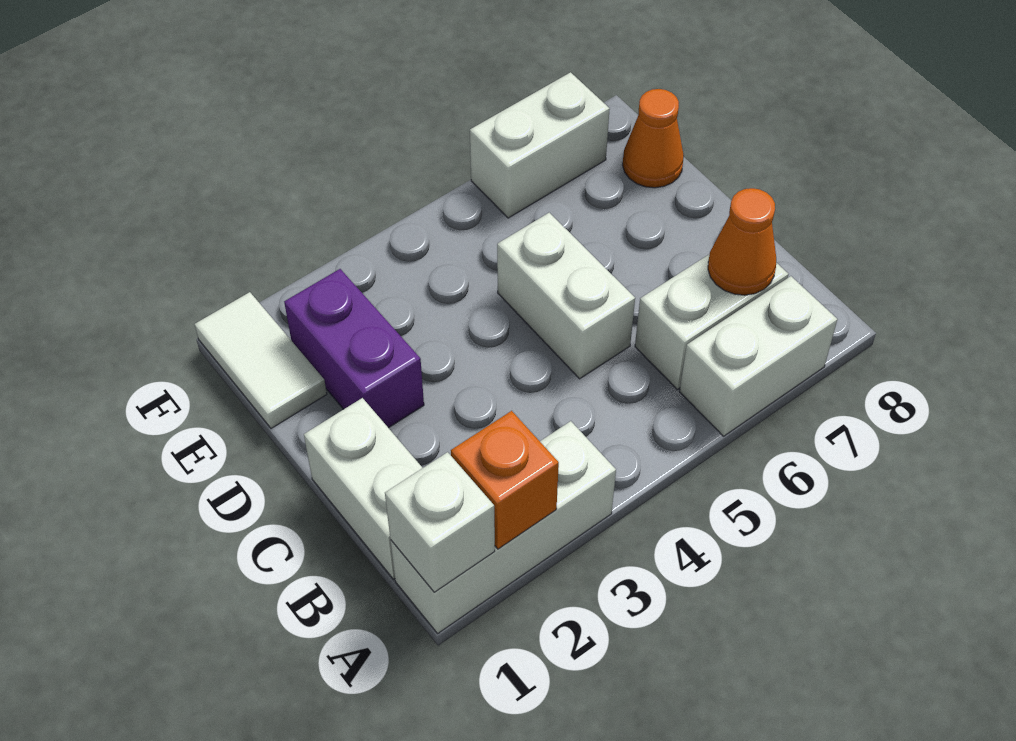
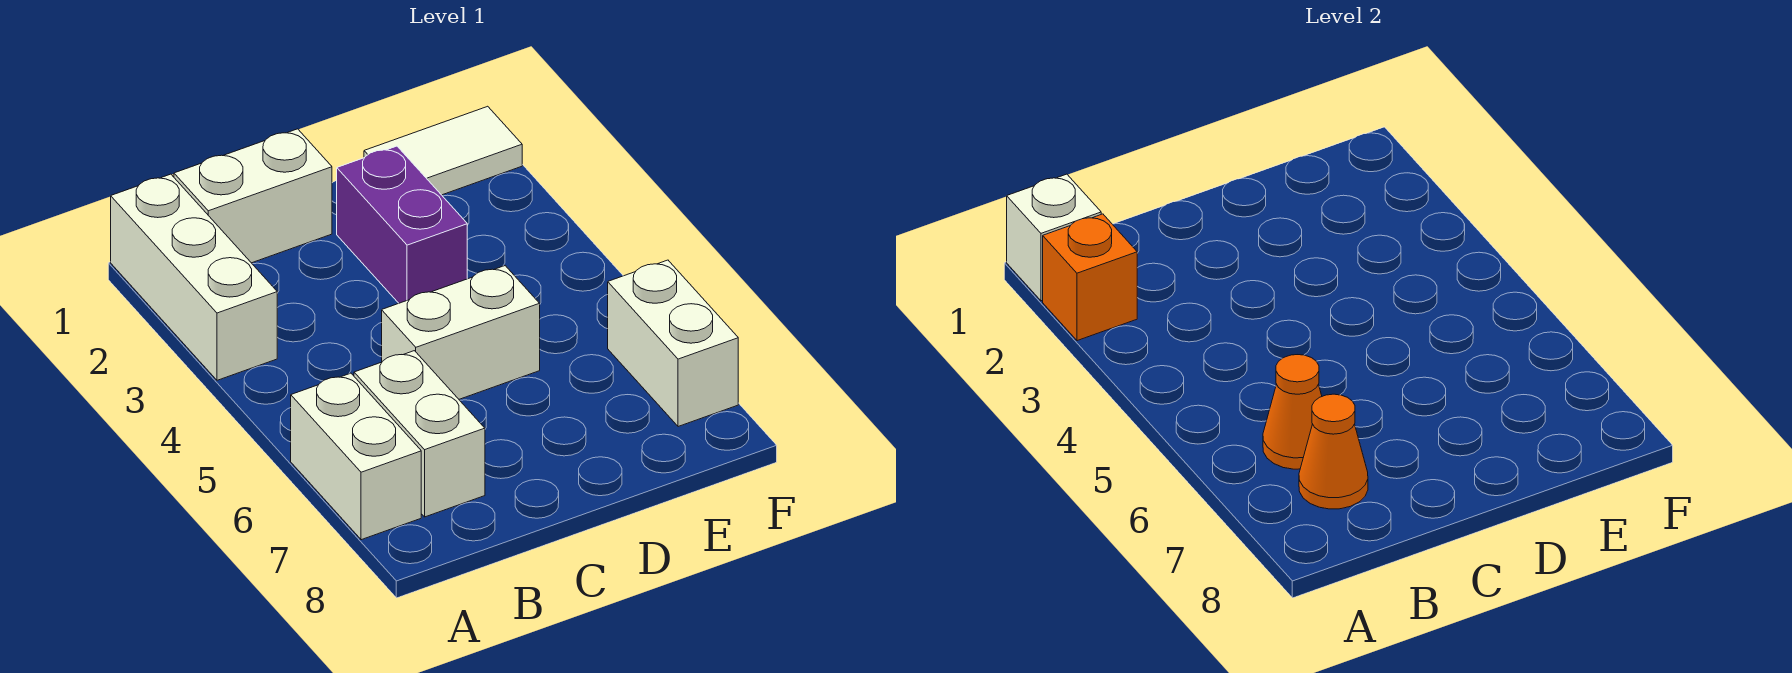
purple brick D2:E2 level 1 -> purple brick D2:D3 level 1
orange cone E8 level 1 -> orange cone B6 level 2

